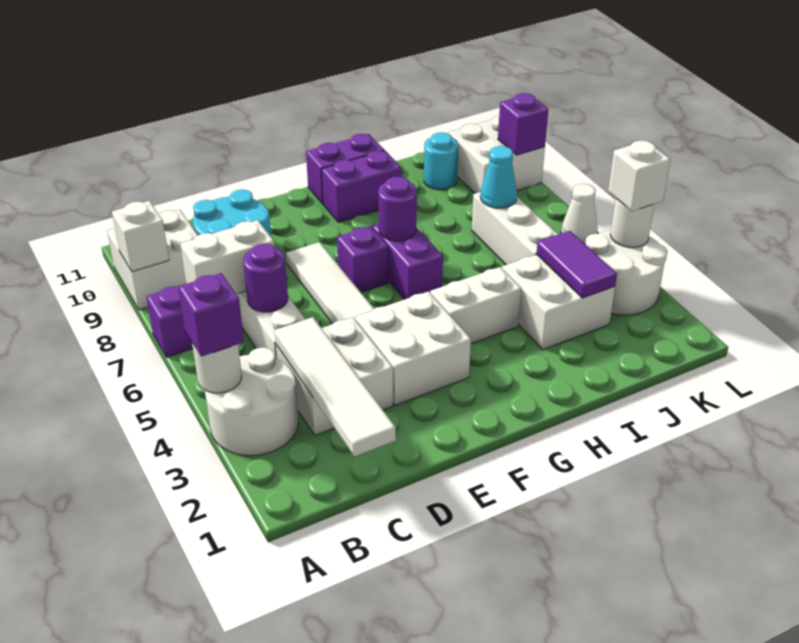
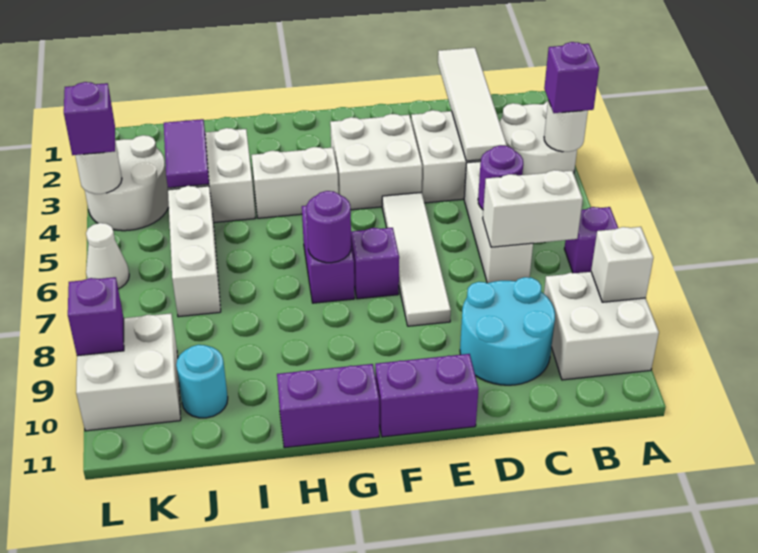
purple brick G10:H10 level 1 -> purple brick E11:F11 level 1
cyan cone J7 level 2 -> none
white brick L4 level 3 -> purple brick L4 level 3

